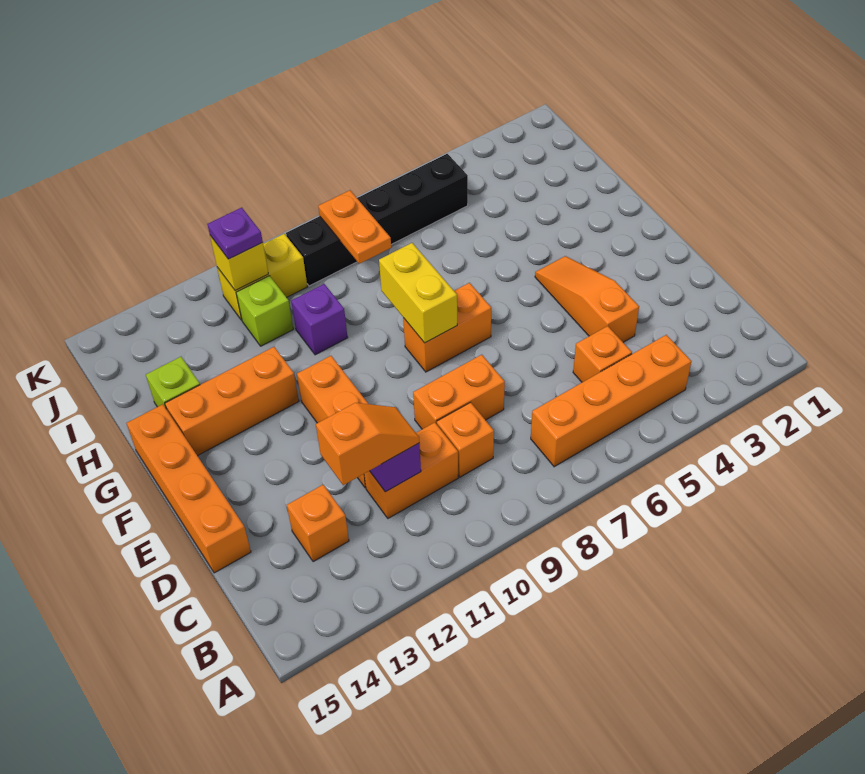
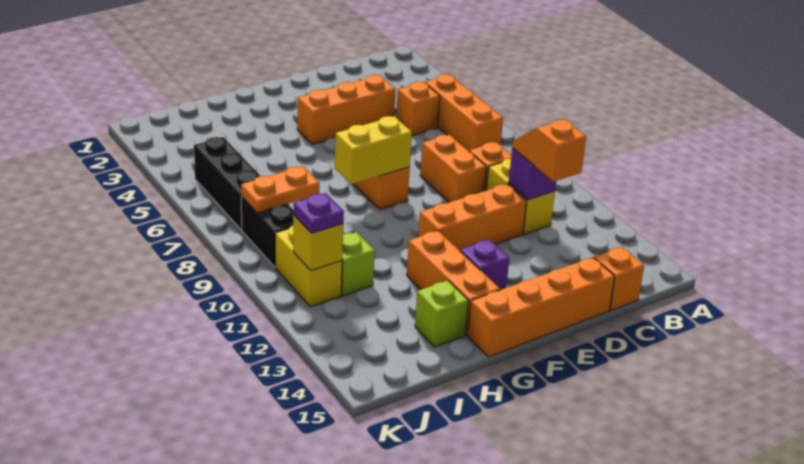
orange brick B4:B7 level 1 -> orange brick B5:B7 level 1
orange brick C10:C11 level 1 -> yellow brick C10:C11 level 1
orange brick C13 level 1 -> orange brick C15 level 1
orange slope D4:F4 level 1 top D -> orange brick D4:F4 level 1
purple brick H10 level 1 -> purple brick F13 level 1

